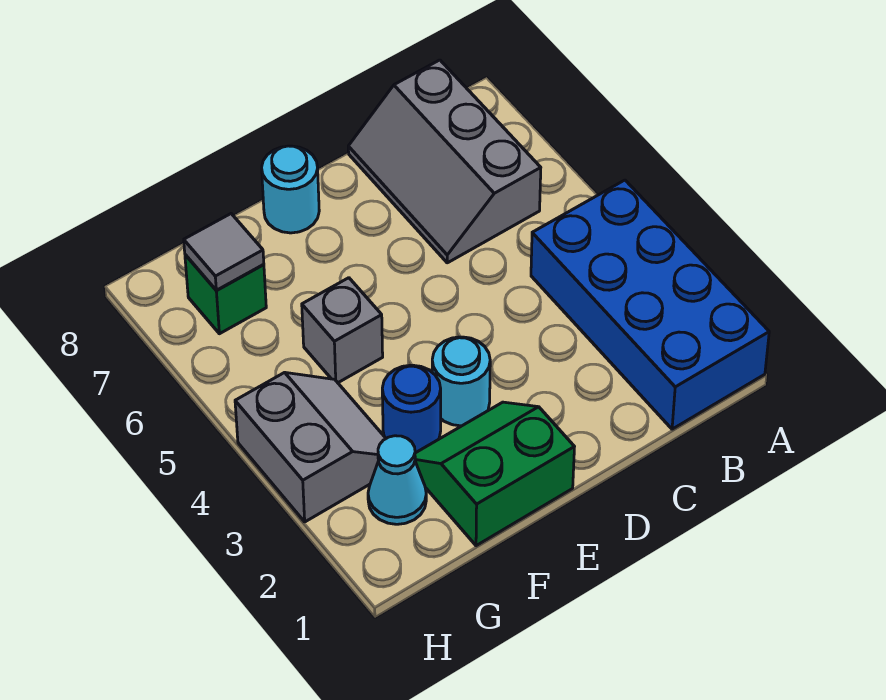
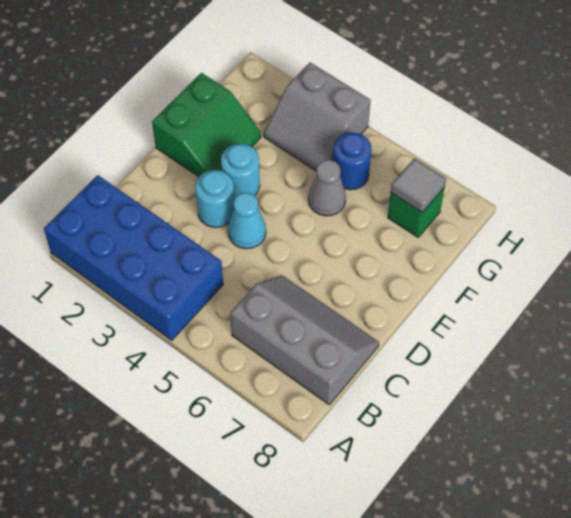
cyan round brick E8 level 1 -> cyan round brick D3 level 1
blue round brick F3 level 1 -> blue round brick G5 level 1
grey brick F5 level 1 -> grey cone F5 level 1
cyan cone G2 level 1 -> cyan cone D4 level 1

